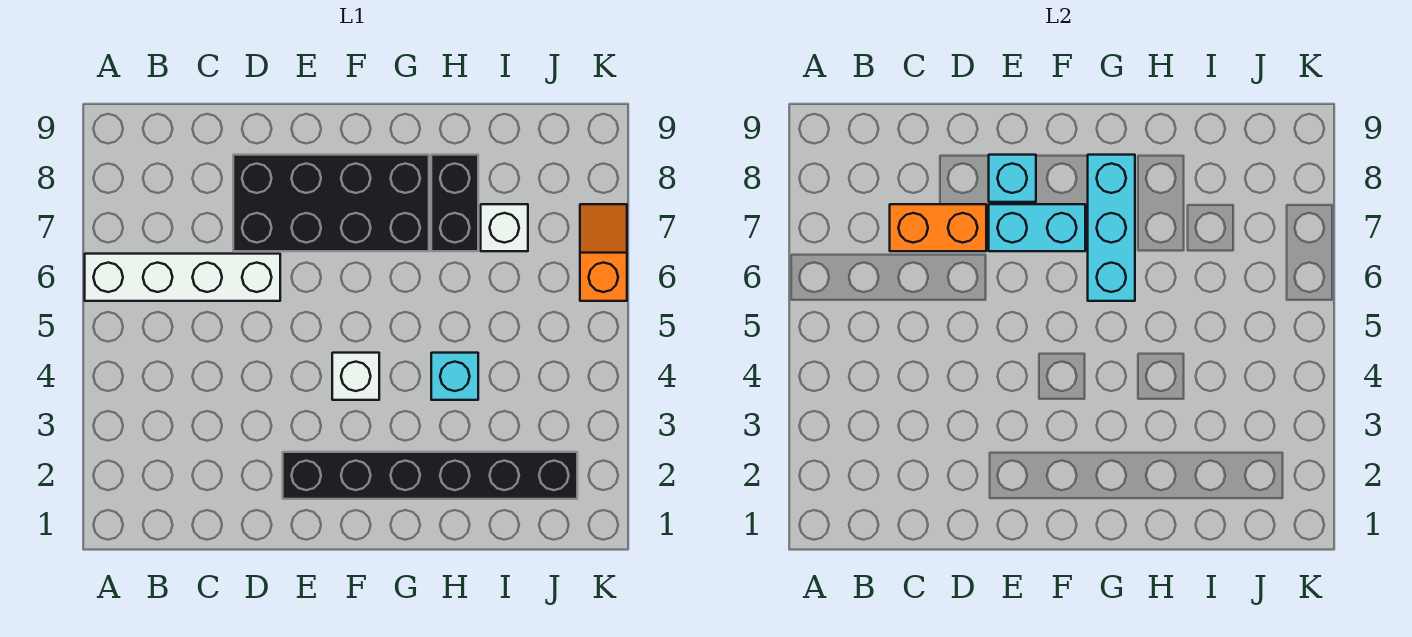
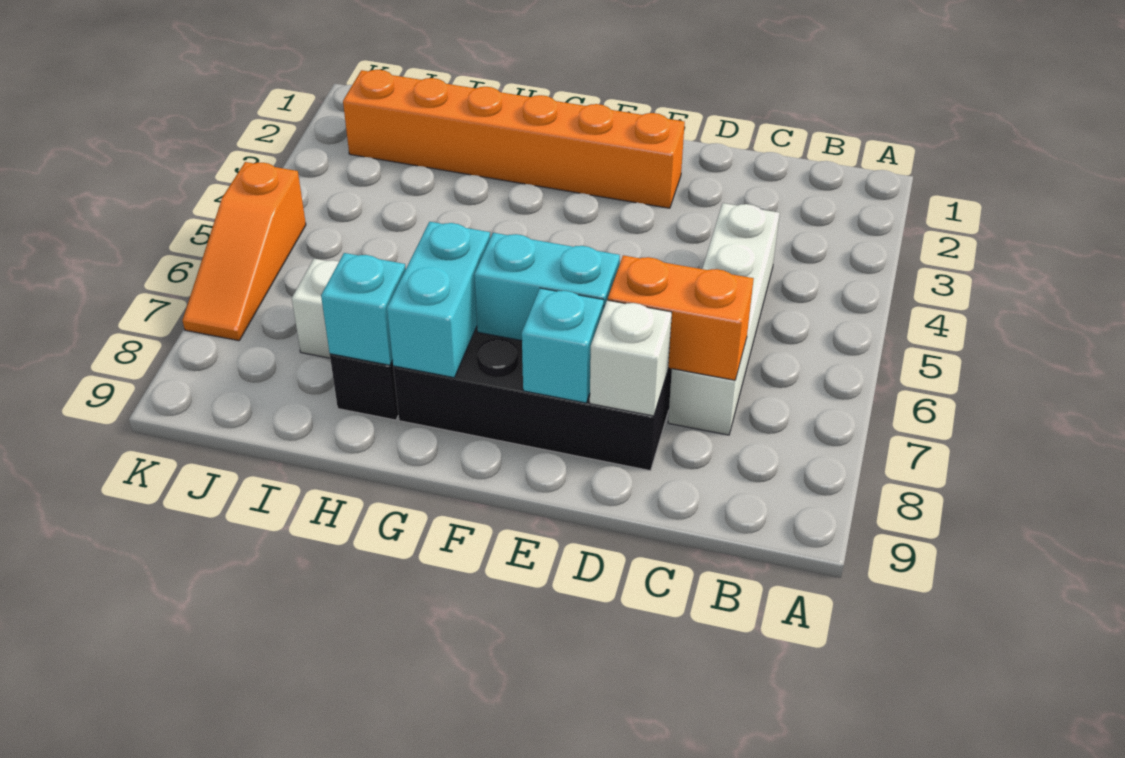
white brick A6:D6 level 1 -> white brick C4:C7 level 1
black brick E2:J2 level 1 -> orange brick E2:J2 level 1
white brick F4 level 1 -> white brick D8 level 2
cyan brick G6:G8 level 2 -> cyan brick G7:G8 level 2
cyan brick H4 level 1 -> cyan brick H8 level 2
orange slope K6:K7 level 1 top 6 -> orange slope K5:K7 level 1 top 5

